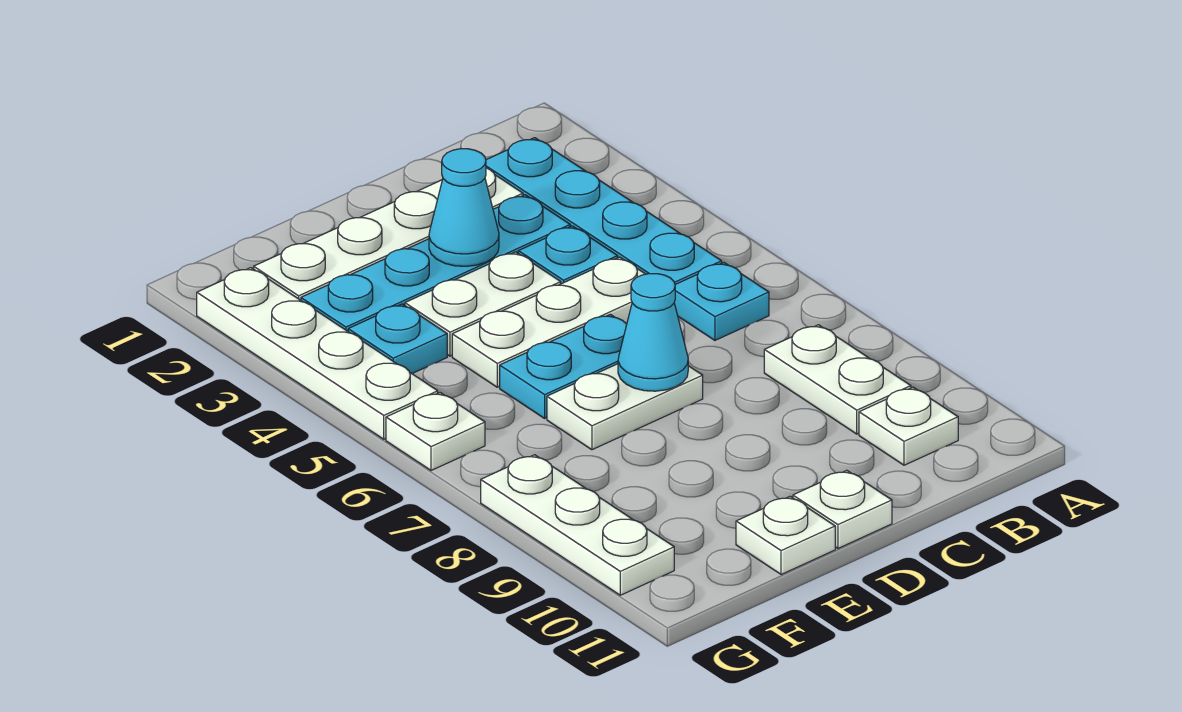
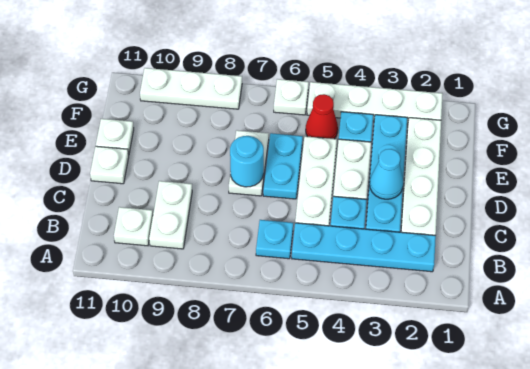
white plate B8:B9 level 1 -> white plate B9:C9 level 1
cyan cone D7 level 2 -> cyan round brick D7 level 2
none -> red cone F5 level 1

